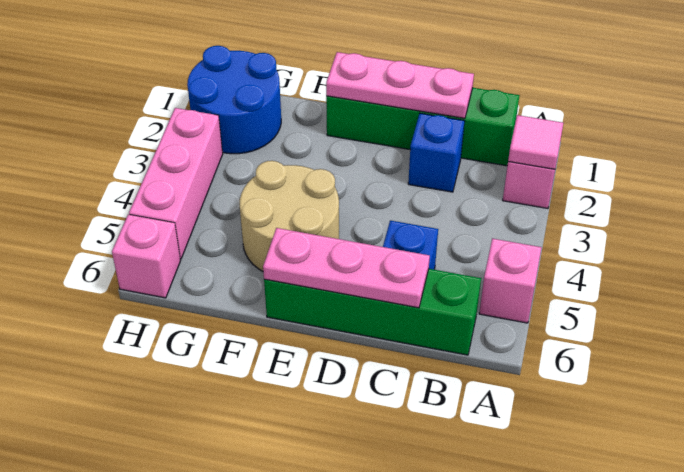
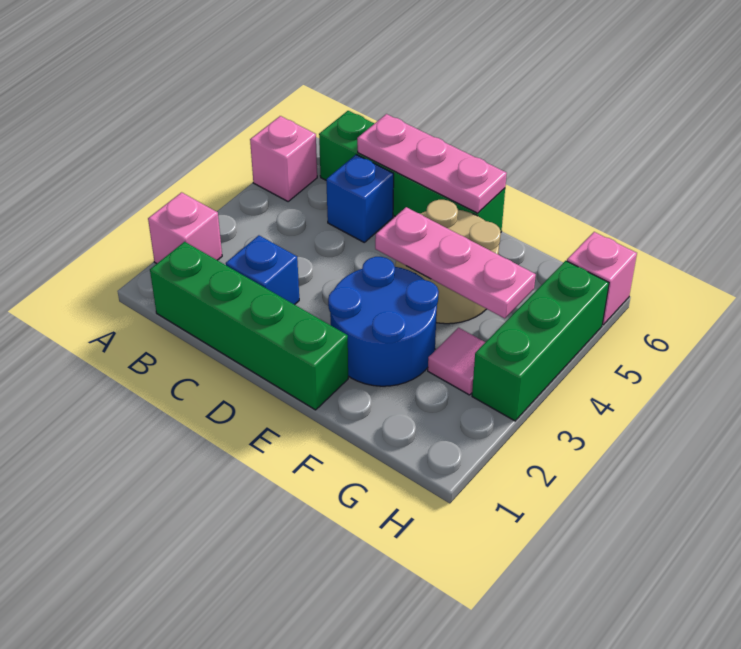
pink tile A2 level 2 -> pink tile G3 level 1
pink plate C1:E1 level 2 -> pink plate E4:G4 level 2
blue round brick G1:H2 level 1 -> blue round brick E2:F3 level 1
pink brick H3:H5 level 1 -> green brick H3:H5 level 1

